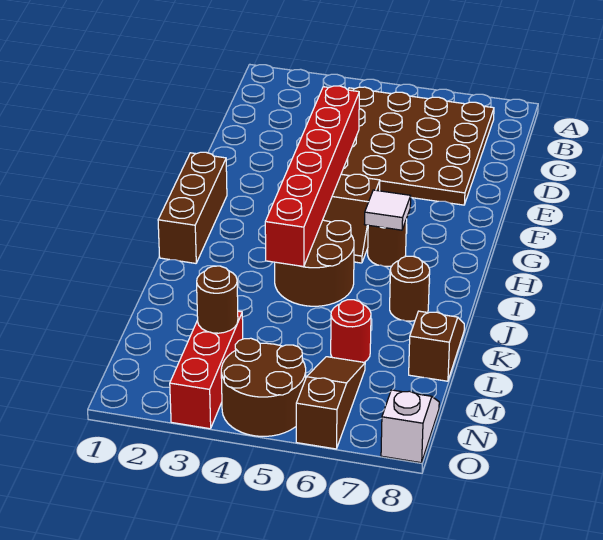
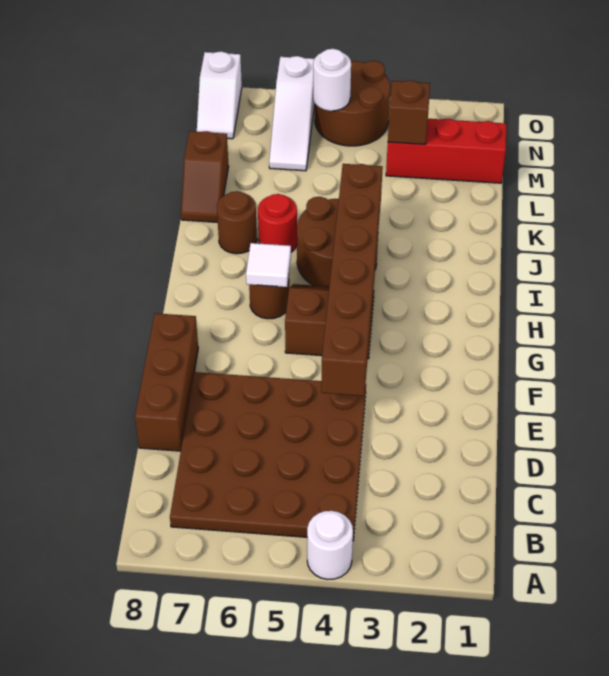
none -> white round brick A4 level 1
red brick E4:J4 level 2 -> brown brick E4:J4 level 2
brown brick G1:I1 level 1 -> brown brick D8:F8 level 1
red round brick L6 level 1 -> red round brick J6 level 1
red brick M3:O3 level 1 -> red brick M1:M3 level 1
brown round brick M3 level 2 -> brown brick M3 level 2
brown slope M6:O6 level 1 top O -> white slope M6:O6 level 1 top O
none -> white round brick N5 level 2

